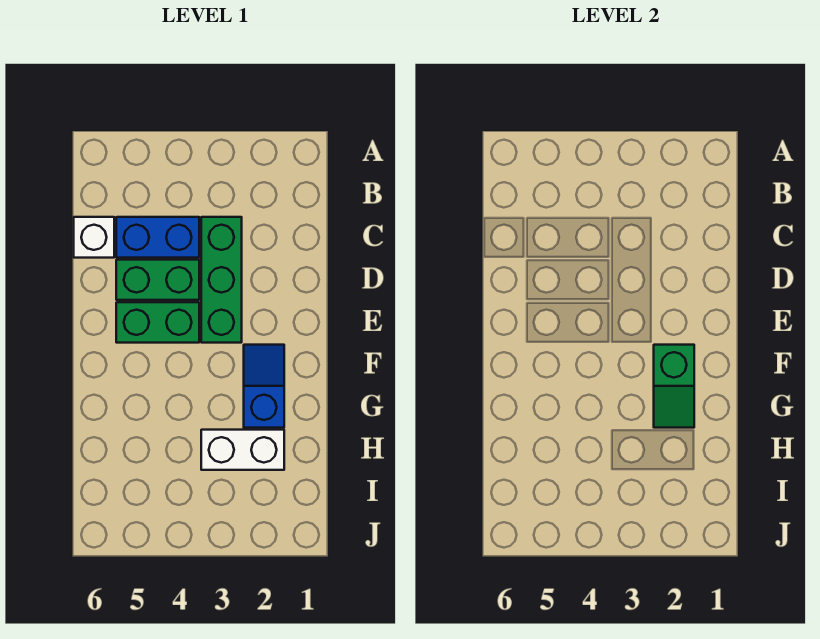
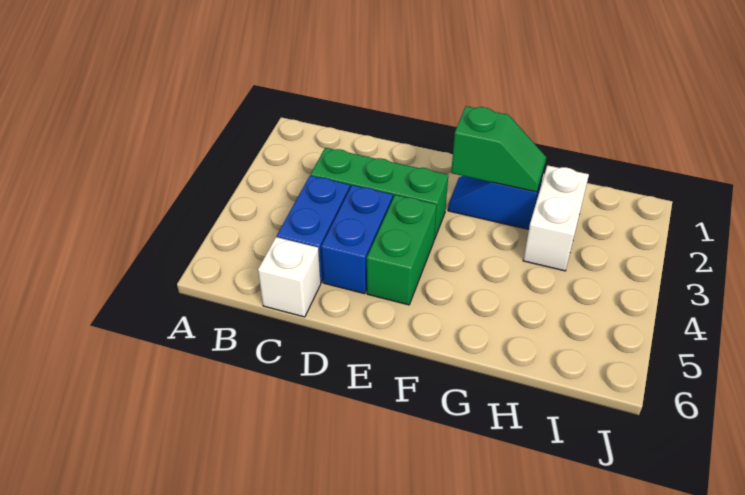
green brick D4:D5 level 1 -> blue brick D4:D5 level 1

